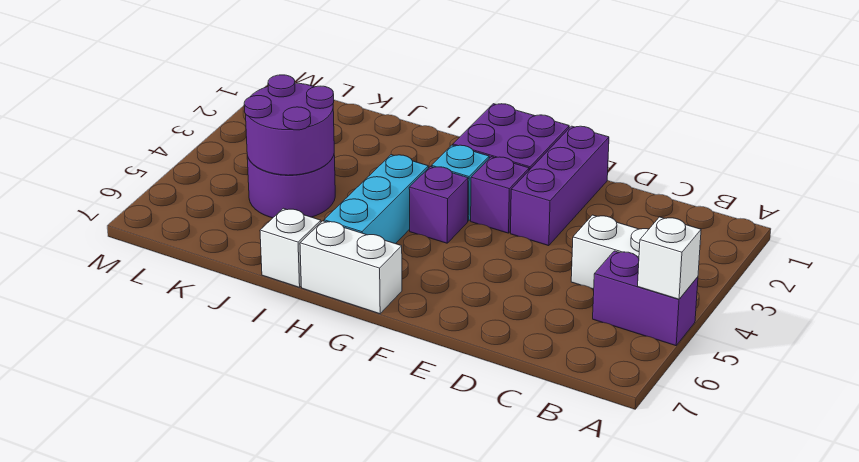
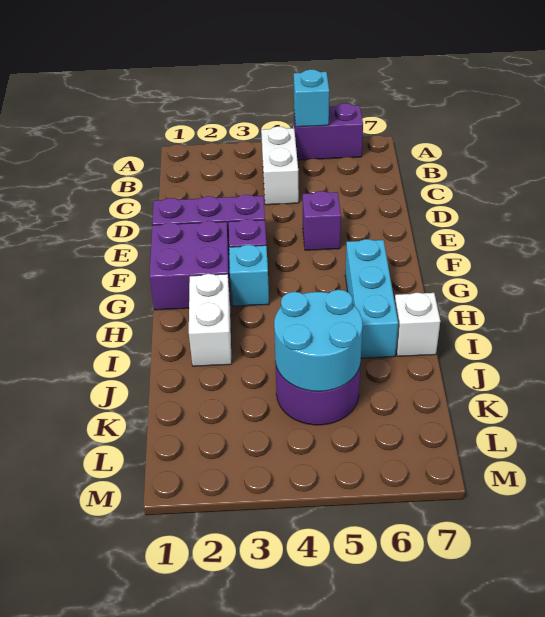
purple brick A5:B5 level 1 -> purple brick A5:A6 level 1
white brick A5 level 2 -> cyan brick A5 level 2
purple brick G4 level 1 -> purple brick E5 level 1
white brick G7:H7 level 1 -> white brick H2:I2 level 1
cyan brick H4:H6 level 1 -> cyan brick G6:I6 level 1
purple round brick J4:K5 level 2 -> cyan round brick J4:K5 level 2

